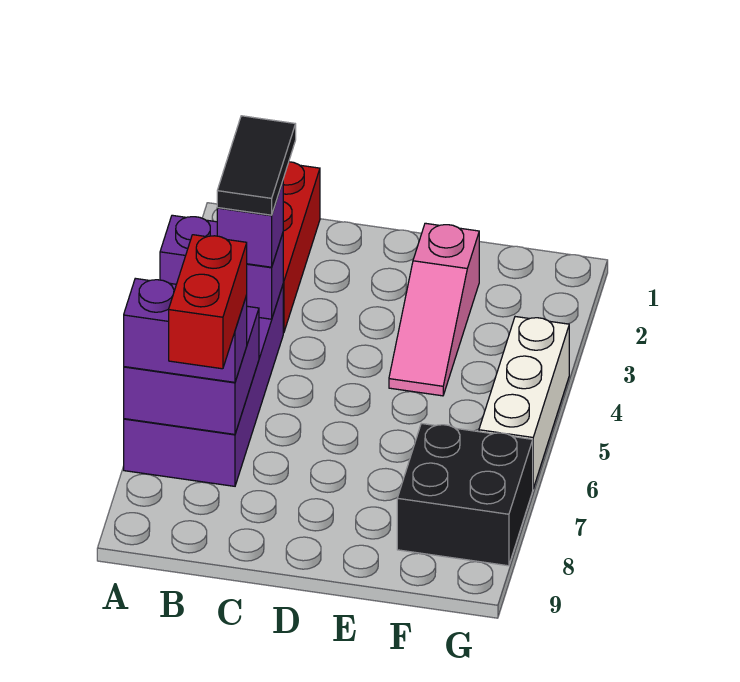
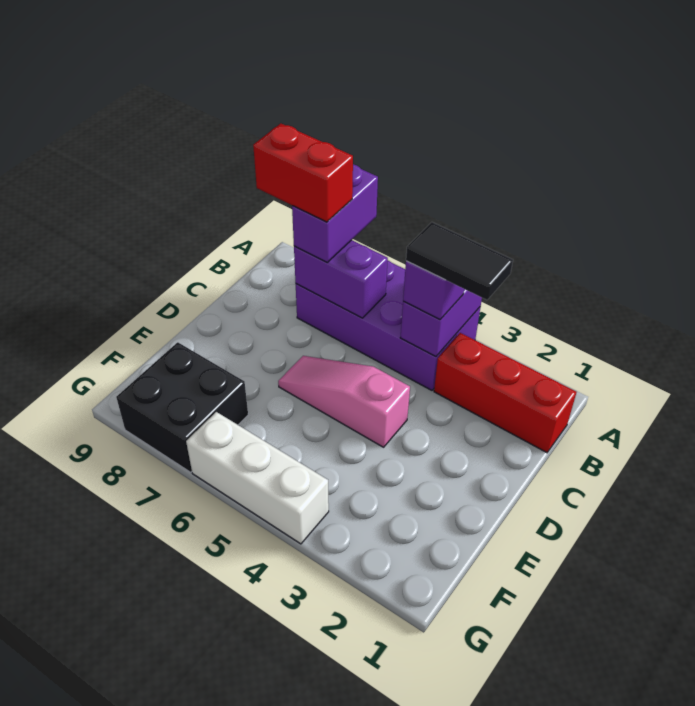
purple brick A6:B7 level 2 -> purple brick B6:B7 level 2
pink slope E2:E4 level 1 top 2 -> pink slope D4:D6 level 1 top 4

